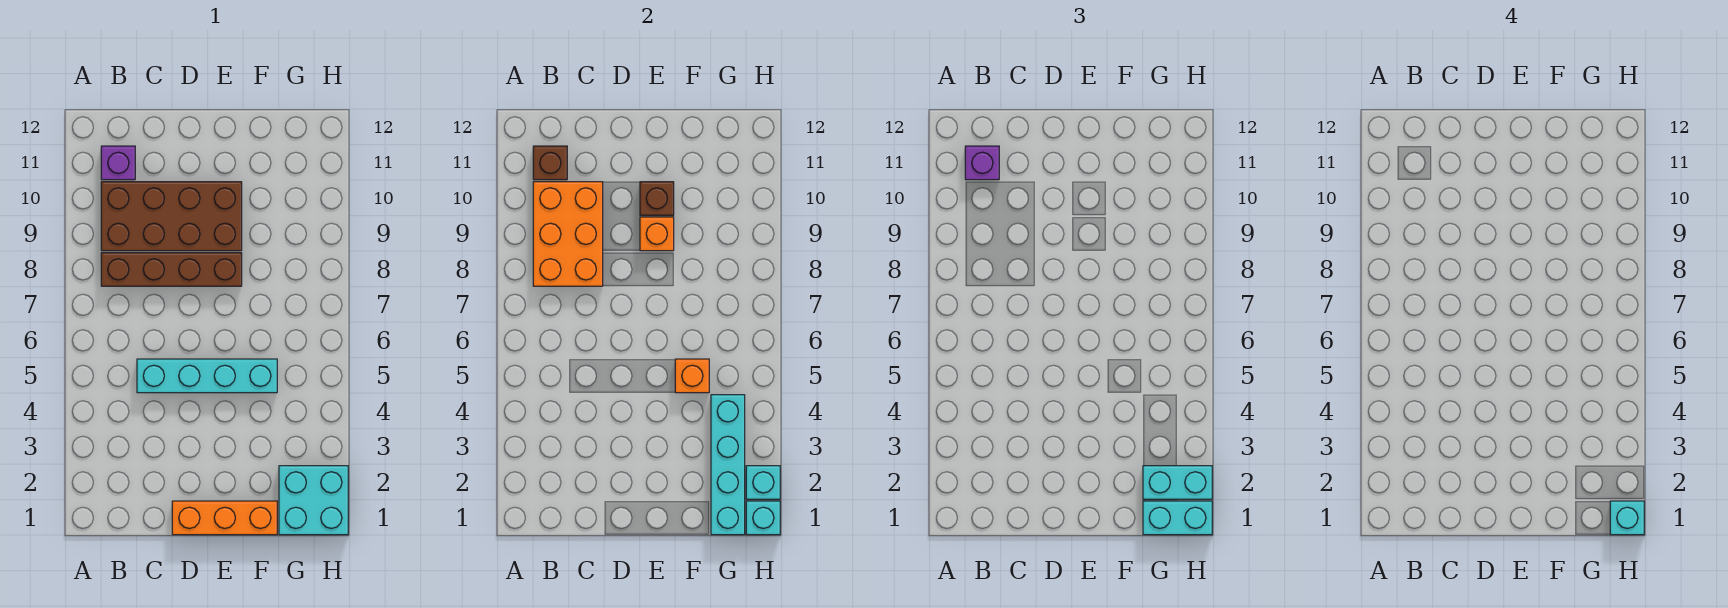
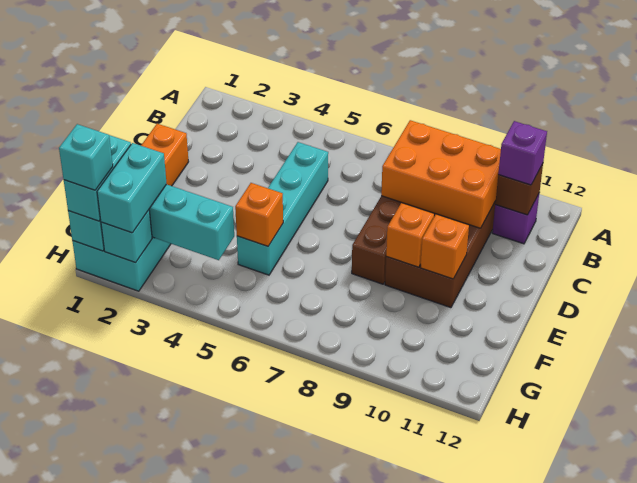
brown brick E10 level 2 -> orange brick E10 level 2

